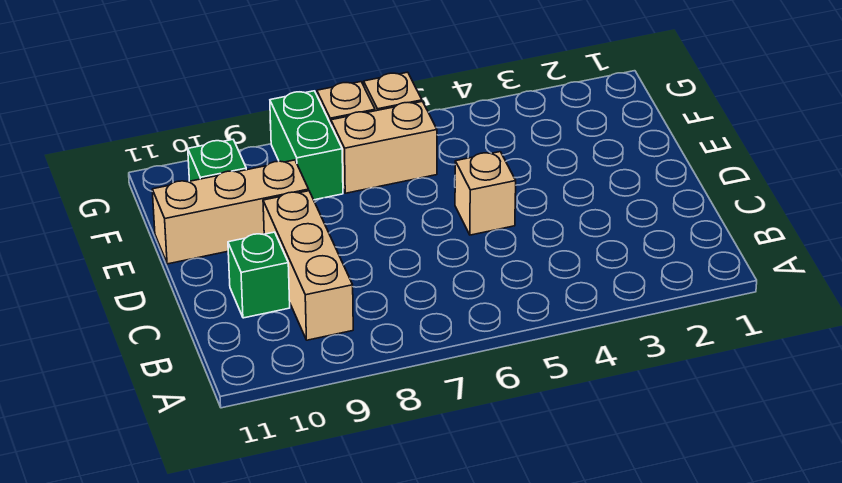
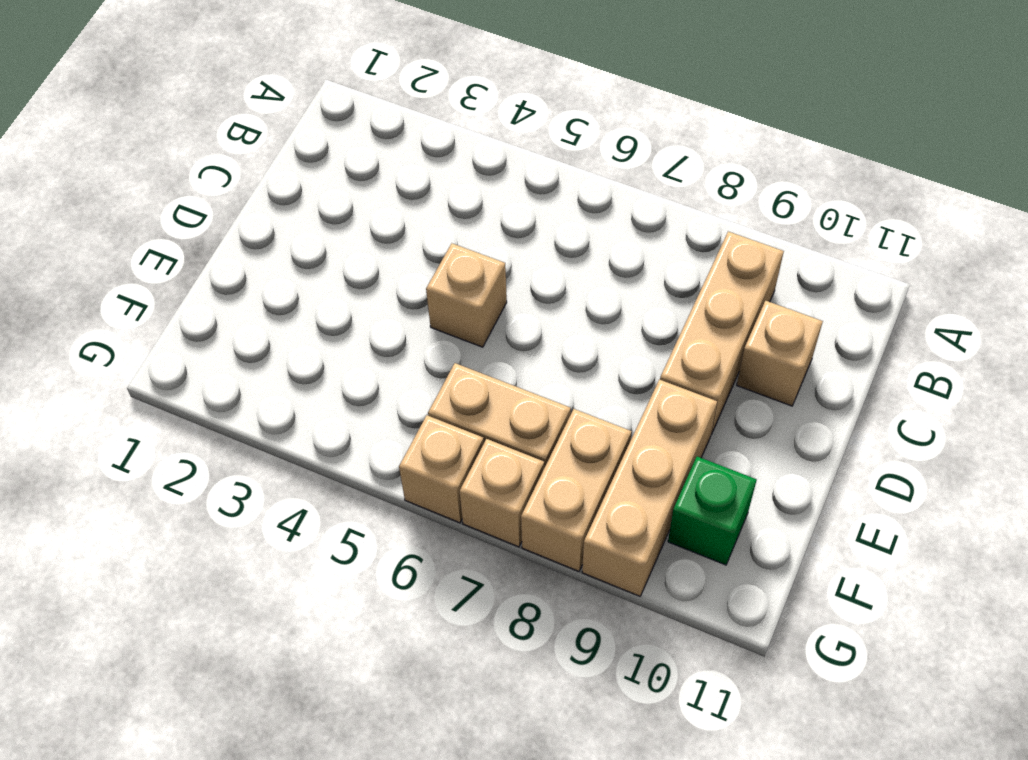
green brick C10 level 1 -> tan brick C10 level 1
tan brick E9:E11 level 1 -> tan brick E9:G9 level 1
green brick F8:G8 level 1 -> tan brick F8:G8 level 1

